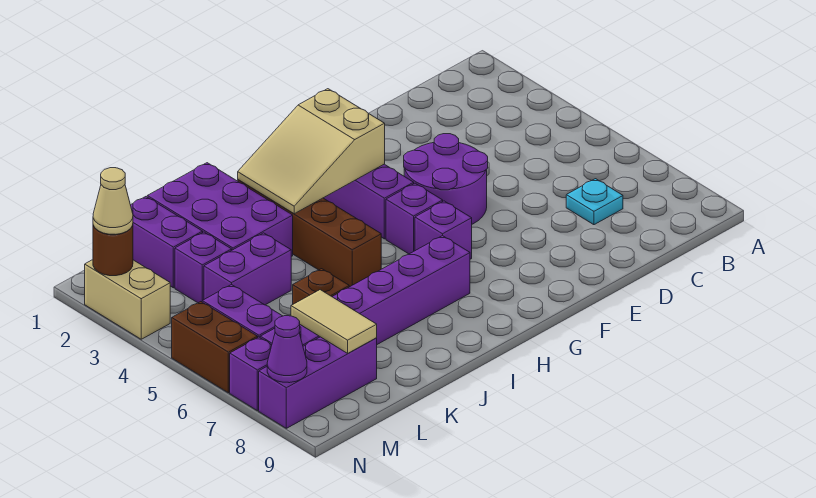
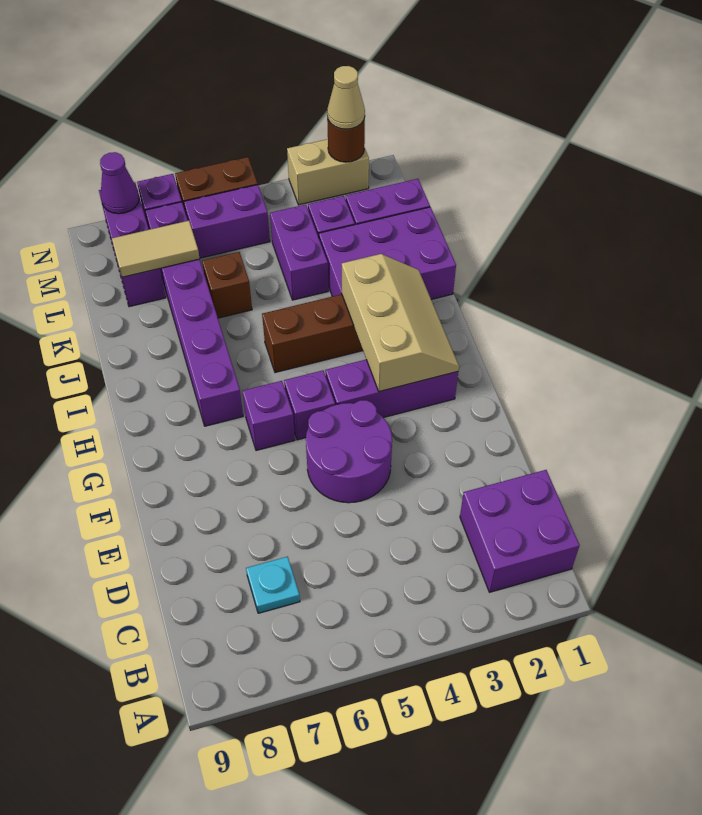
none -> purple brick B1:C2 level 1
tan slope G2:I3 level 2 top G -> tan slope G2:I3 level 2 top 3

